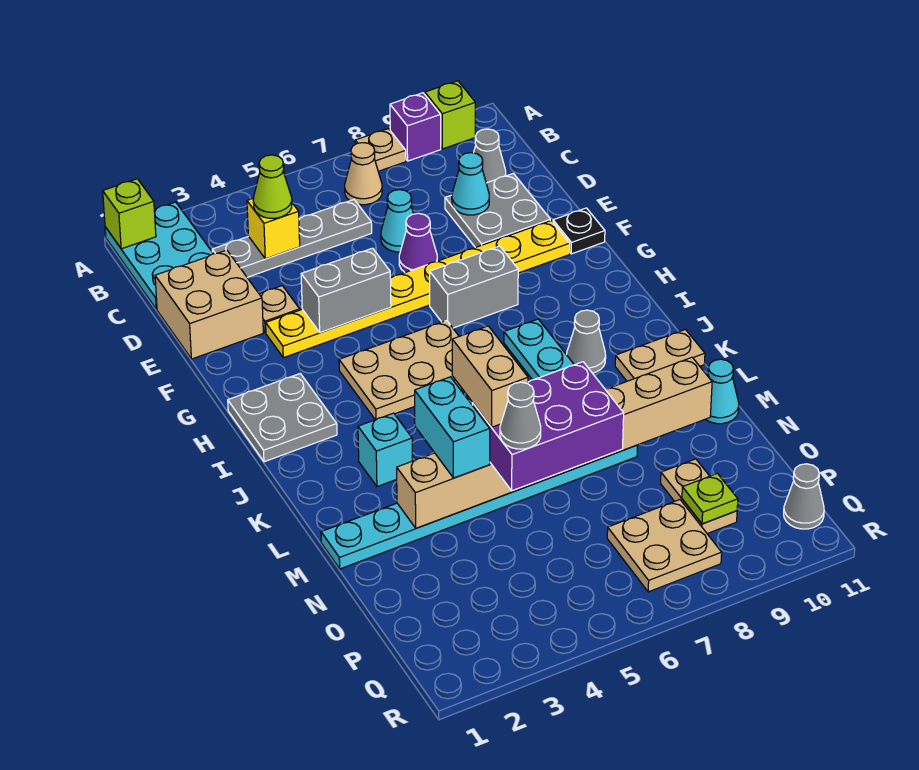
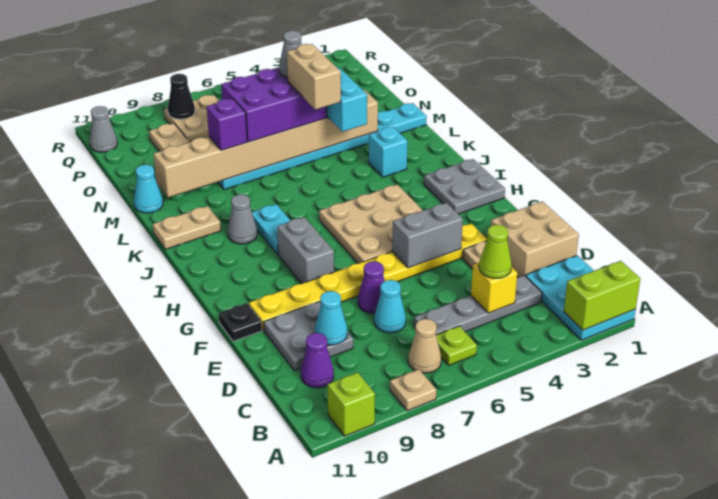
lime brick A1 level 2 -> lime brick A1:A2 level 2
purple brick A9 level 1 -> purple brick M8 level 3
grey cone C10 level 1 -> purple cone C10 level 1
grey brick G7:G8 level 1 -> grey brick G8:H8 level 1
tan plate H4:I6 level 1 -> tan plate G4:I6 level 1
lime plate P9 level 2 -> lime plate B6 level 1
none -> black cone Q8 level 2

